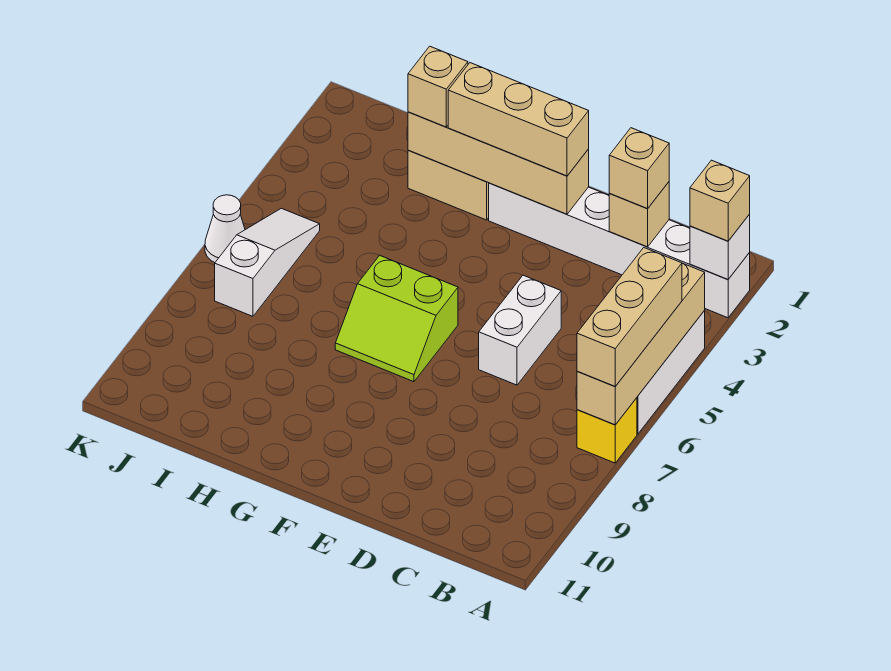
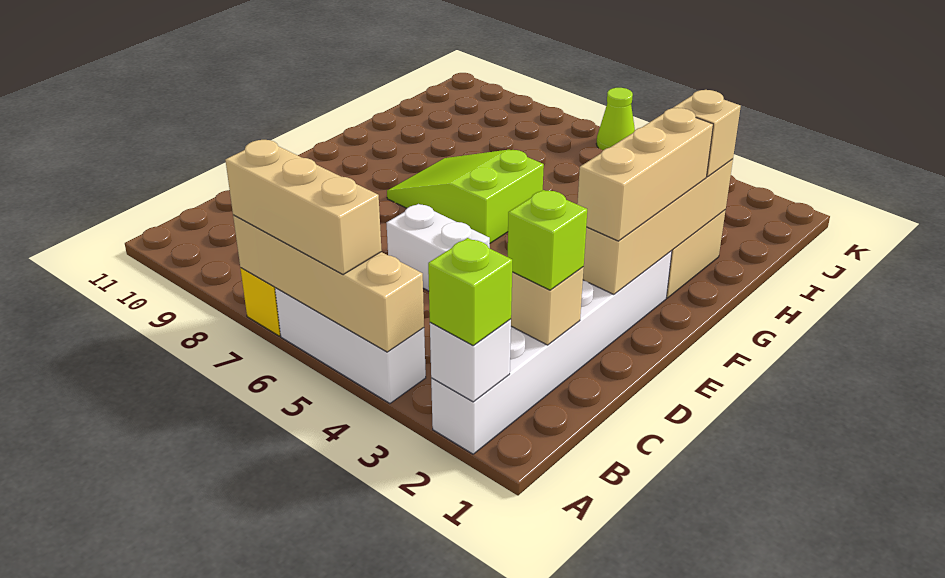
tan brick A2 level 3 -> lime brick A2 level 3
tan brick C2 level 3 -> lime brick C2 level 3
lime slope F6:G7 level 1 top 6 -> lime slope F6:G8 level 1 top 6
white slope J5:J7 level 1 top 7 -> none
white cone K6 level 1 -> lime cone K6 level 1

